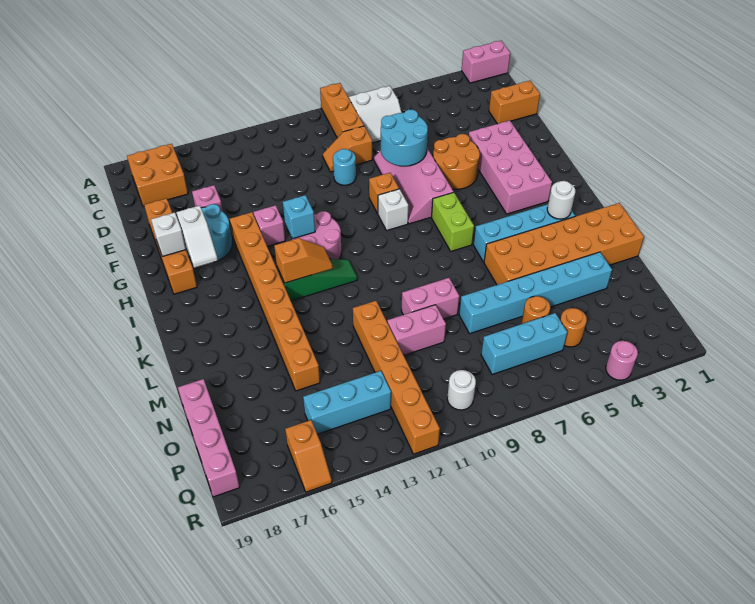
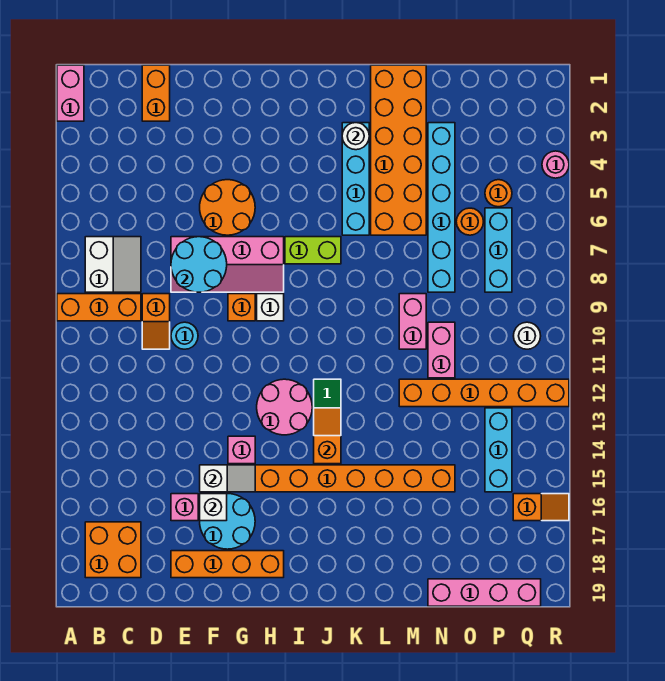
pink brick F3:I4 level 1 -> none
white slope G17:H17 level 2 top G -> white slope F15:G15 level 2 top F
white brick G18 level 2 -> white brick F16 level 2
cyan brick H13 level 2 -> none

